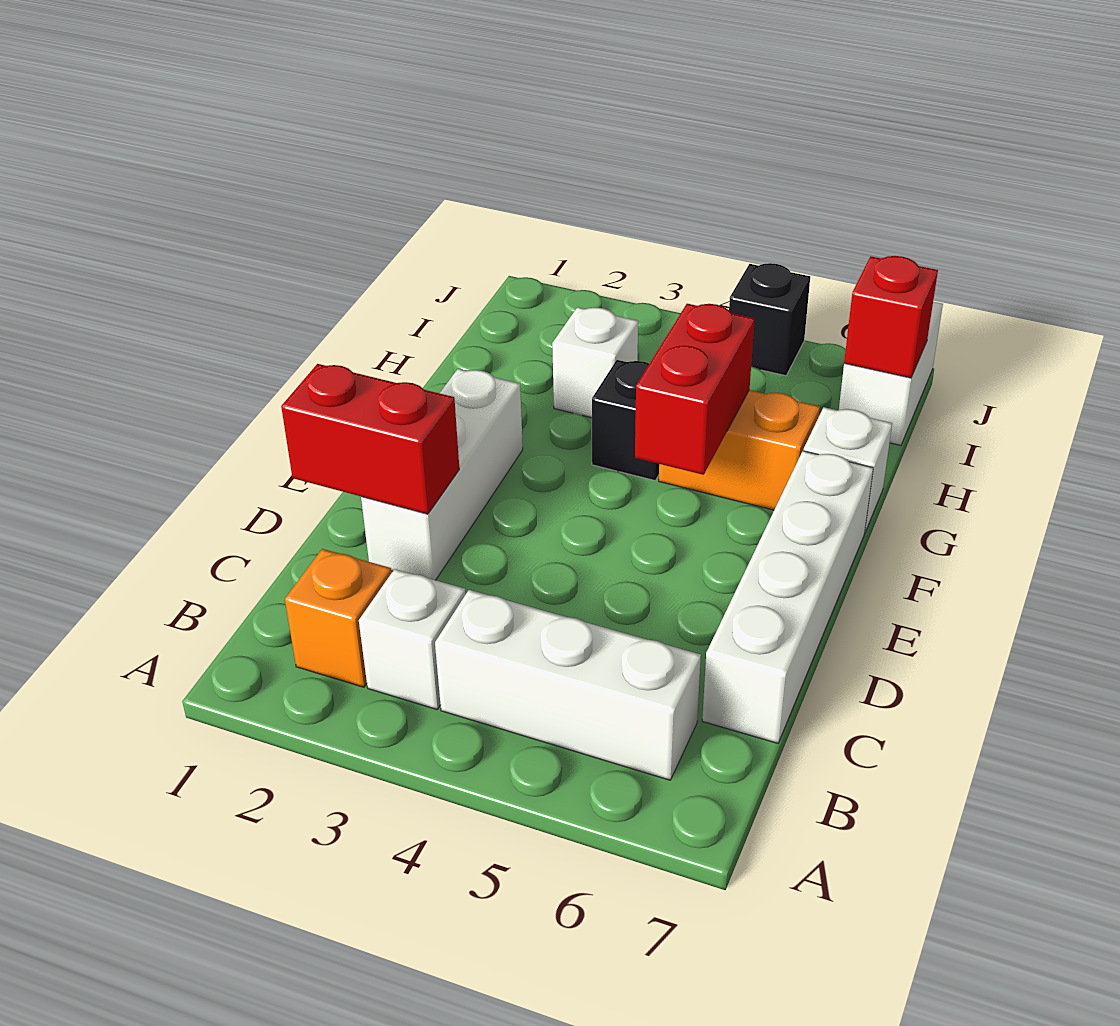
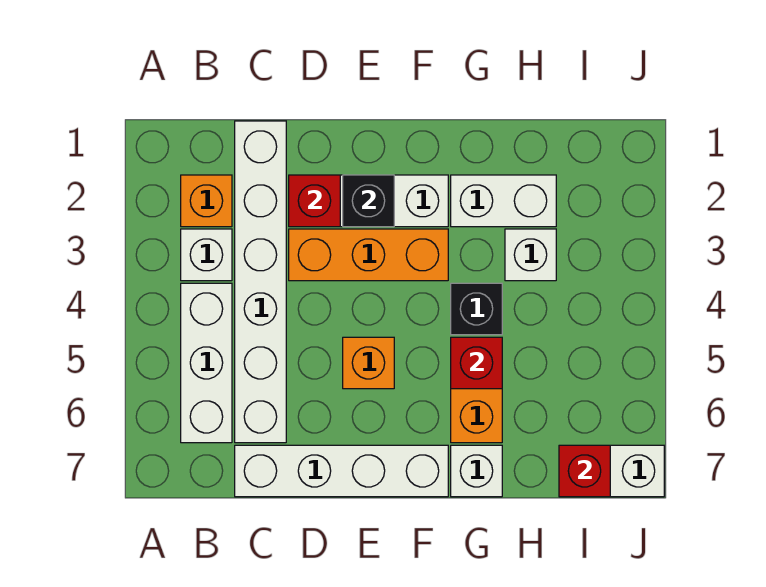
none -> white brick C1:C6 level 1
red brick D1:D2 level 2 -> red brick D2 level 2
none -> orange brick D3:F3 level 1
none -> orange brick E5 level 1
red brick F5:G5 level 2 -> red brick G5 level 2
none -> white brick G2:H2 level 1
black brick J5 level 1 -> black brick E2 level 2

